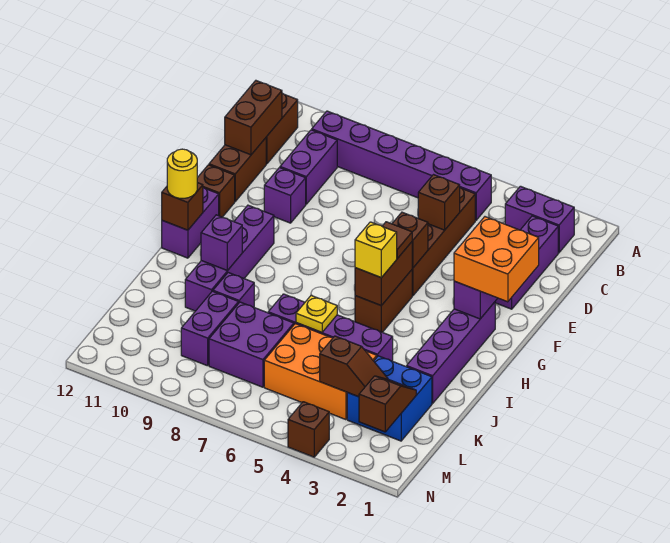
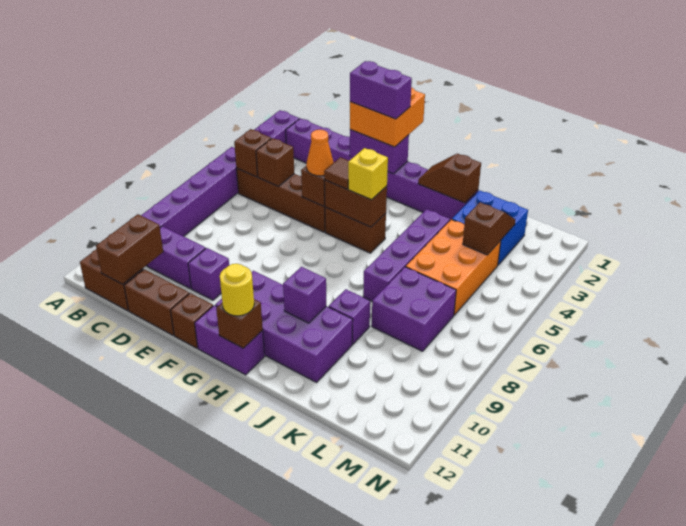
brown brick C12:D12 level 2 -> brown brick C11:C12 level 2
none -> orange cone F5 level 3
purple brick G10:J10 level 1 -> purple brick G10:J11 level 1
yellow plate J6 level 2 -> none
purple brick K9:L9 level 1 -> purple brick F2:G2 level 4
brown slope L2:M2 level 2 top M -> brown slope I2:J2 level 2 top J
brown brick N4 level 1 -> brown brick C5 level 2

